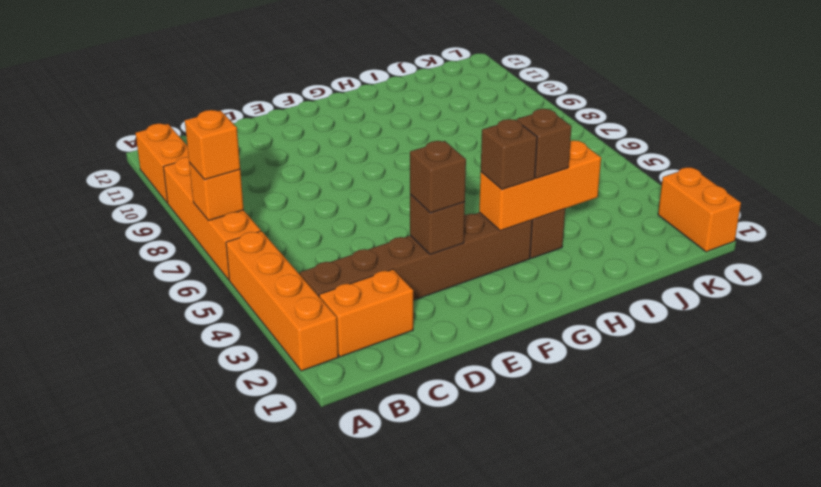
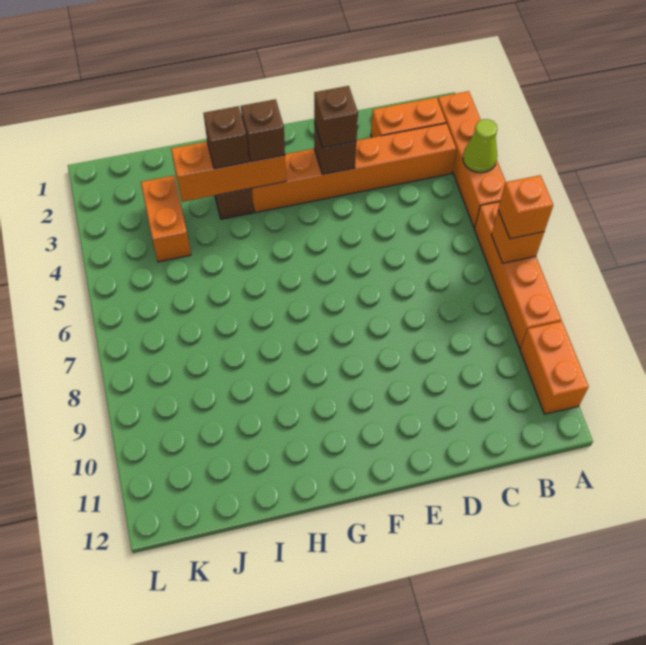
none -> lime cone A4 level 2
brown brick B3:G3 level 1 -> orange brick B3:G3 level 1
orange brick L1:L2 level 1 -> orange brick J3:J4 level 1

